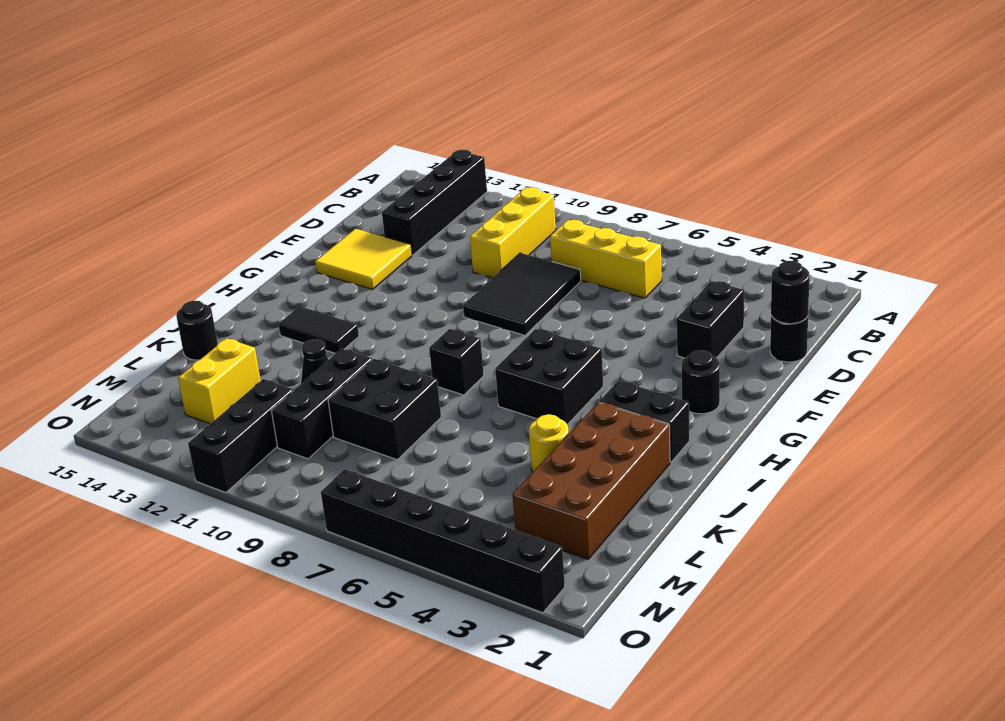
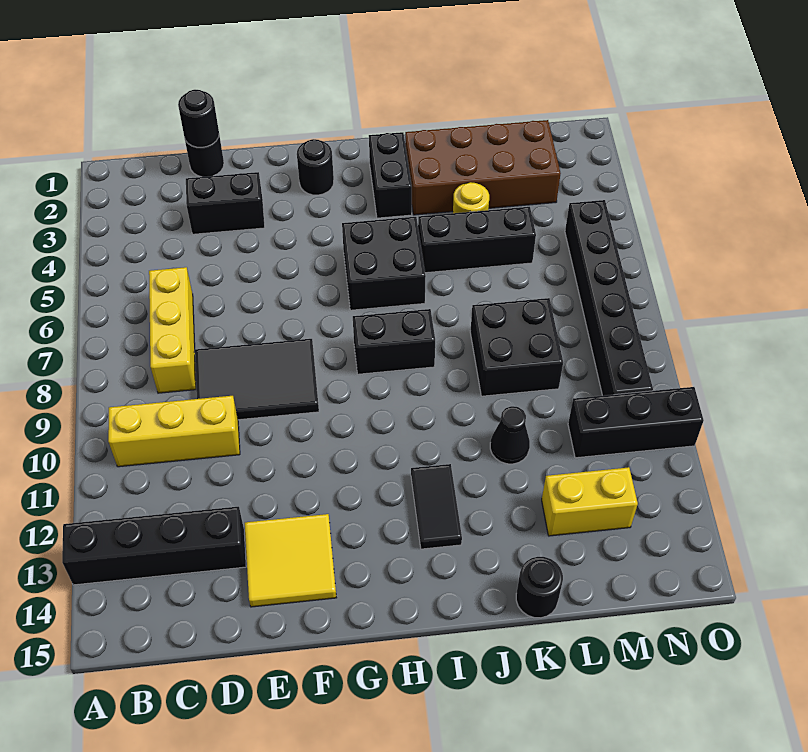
black brick I8 level 1 -> black brick H8:I8 level 1
black brick K10:M10 level 1 -> black brick J5:L5 level 1
black brick O2:O7 level 1 -> black brick N5:N10 level 1

